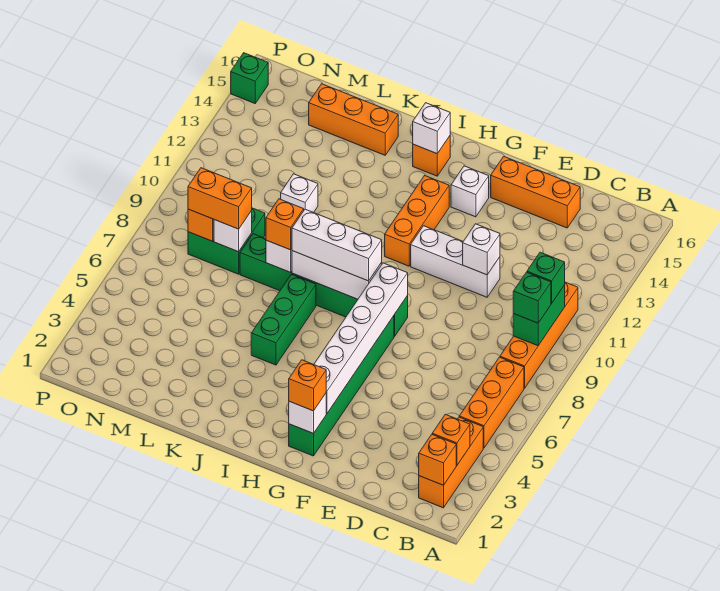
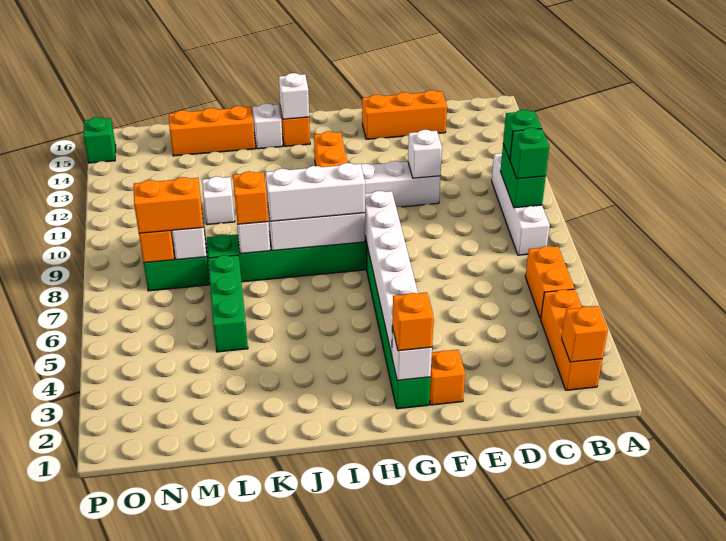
orange brick B3 level 2 -> orange brick F2 level 1
orange brick B5:B7 level 1 -> orange brick B5:B6 level 1
orange brick B8:B11 level 1 -> white brick B8:B11 level 1
white brick G14 level 1 -> white brick J15 level 1
green brick J5:J7 level 1 -> green brick L5:L7 level 1

